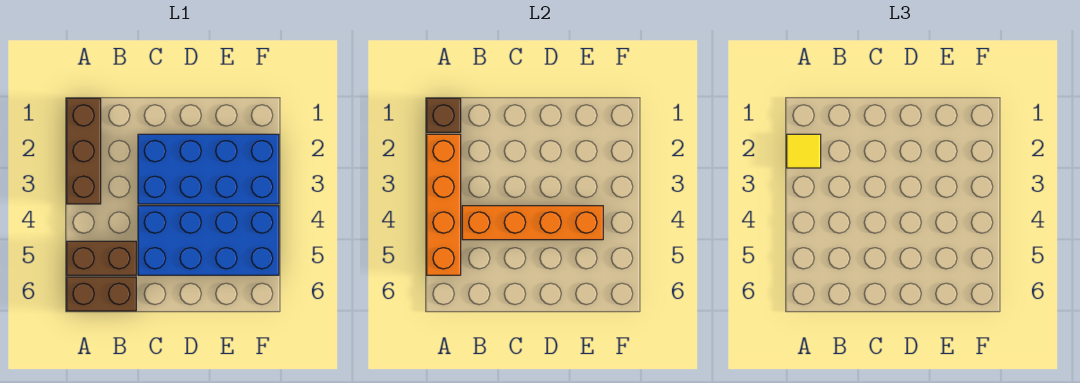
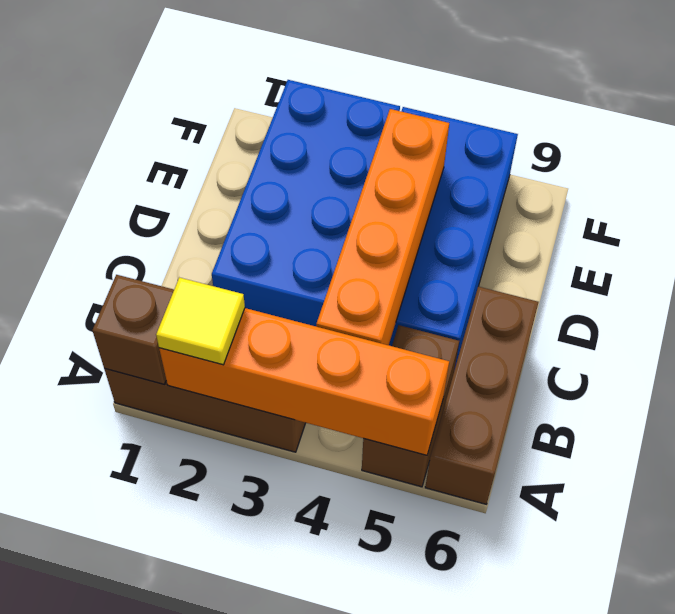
brown brick A6:B6 level 1 -> brown brick A6:C6 level 1

